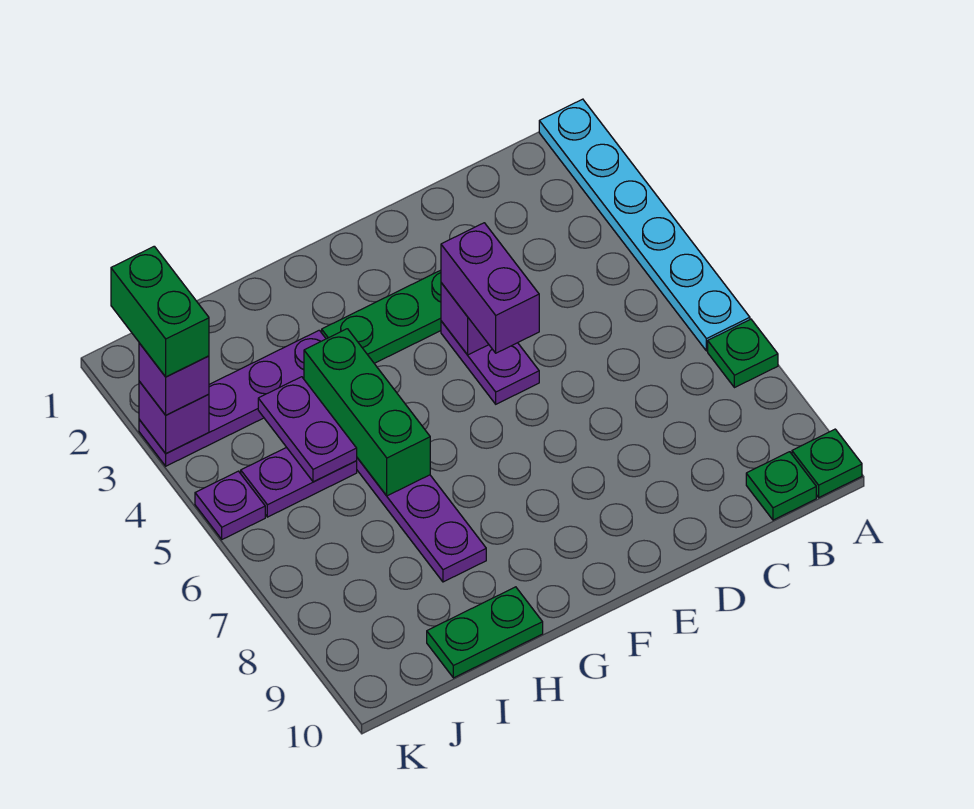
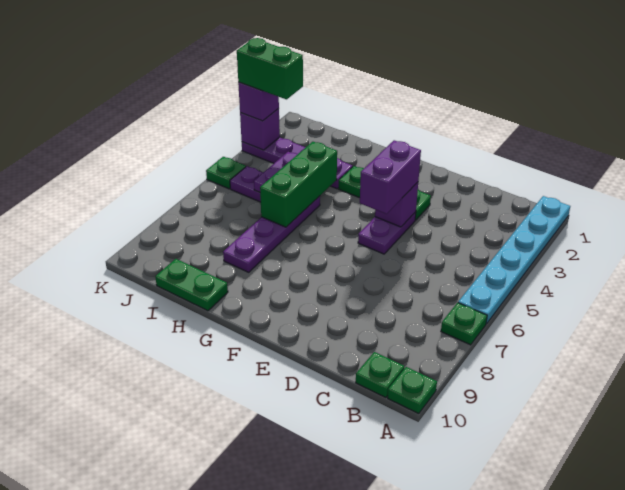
green brick K2:K3 level 4 -> green brick J3:K3 level 4
purple plate K5 level 1 -> green plate K5 level 1

